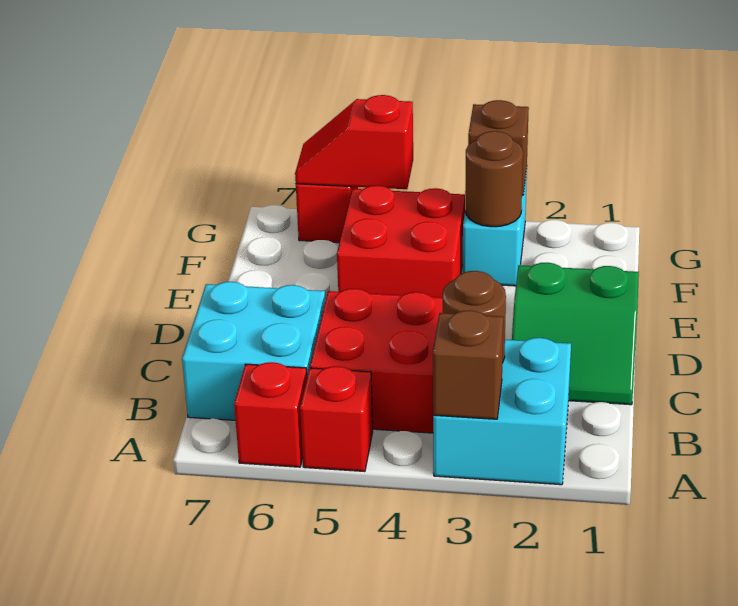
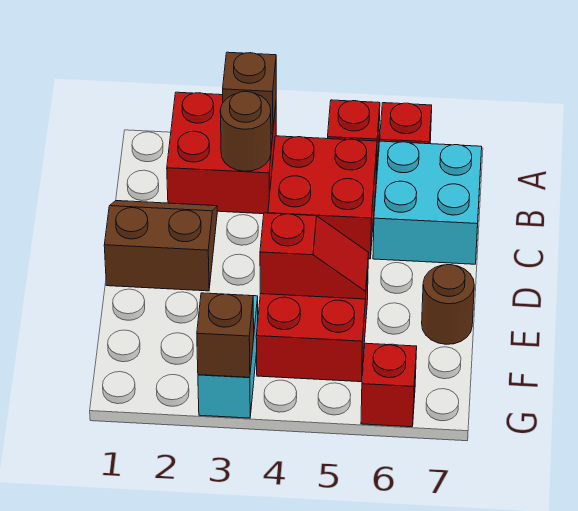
cyan brick A2:B3 level 1 -> red brick A2:B3 level 1
green slope C1:D2 level 1 top D -> brown slope C1:D2 level 1 top D
brown round brick F3 level 2 -> brown round brick E7 level 1
red slope G5:G6 level 2 top 5 -> red slope E4:E5 level 2 top 4

